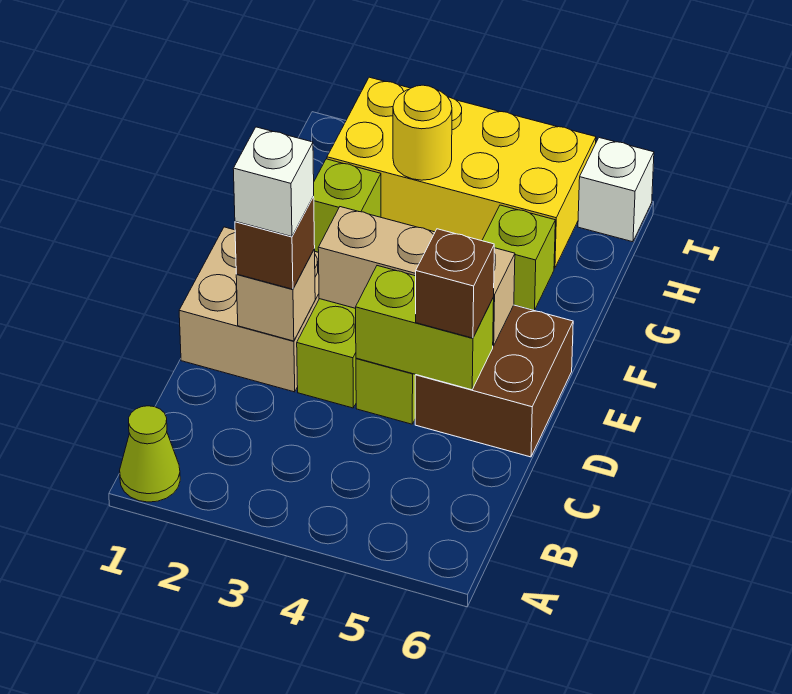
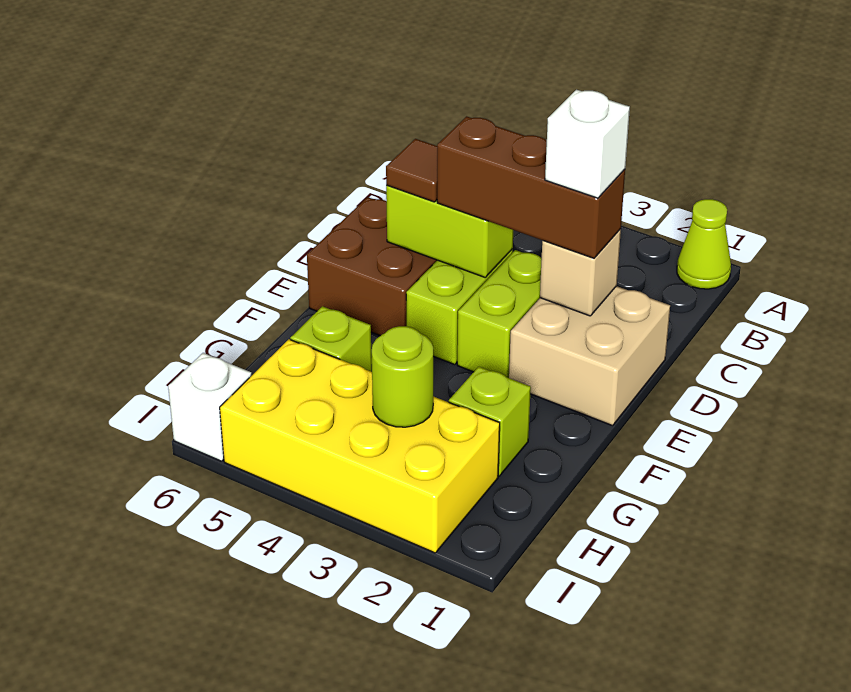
brown brick D2 level 3 -> brown brick D2:D4 level 3
brown brick D5 level 3 -> brown tile D5 level 3
tan brick E3:E5 level 2 -> none
yellow round brick H3 level 2 -> lime round brick H3 level 2

